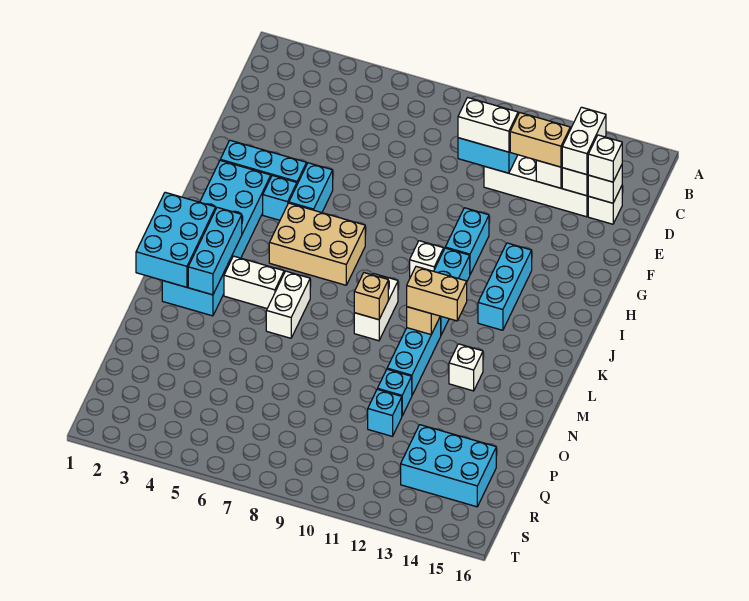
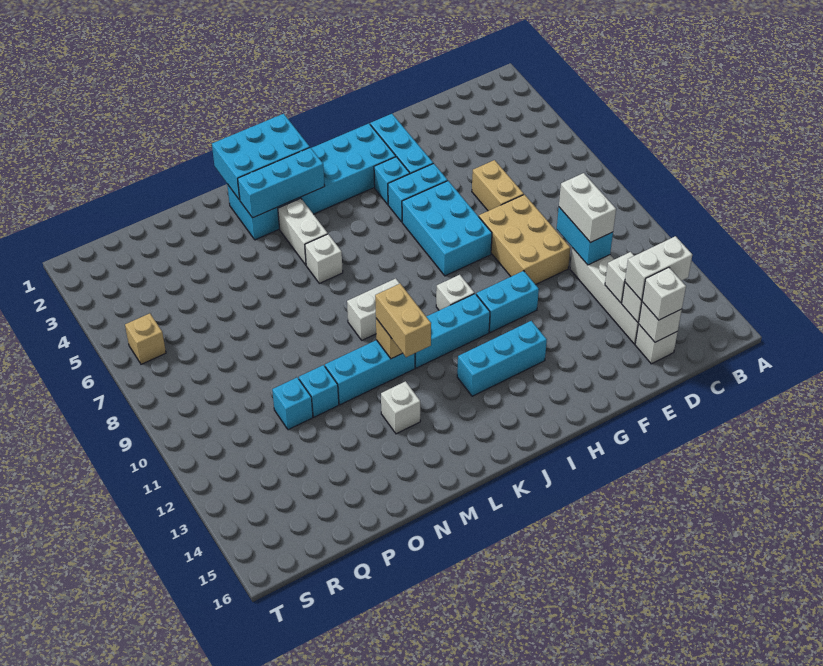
tan brick D12:D13 level 3 -> tan brick E6:E7 level 1
tan brick I5:J7 level 1 -> tan brick E8:F10 level 1
white brick L6:M6 level 1 -> white brick L6 level 1
tan brick L9 level 2 -> tan brick S6 level 1
cyan brick Q13:R15 level 1 -> cyan brick G6:H8 level 1

